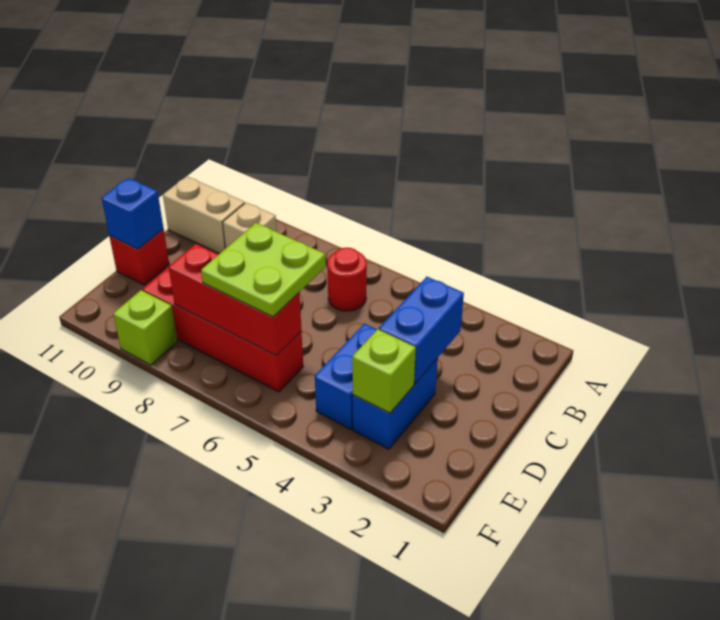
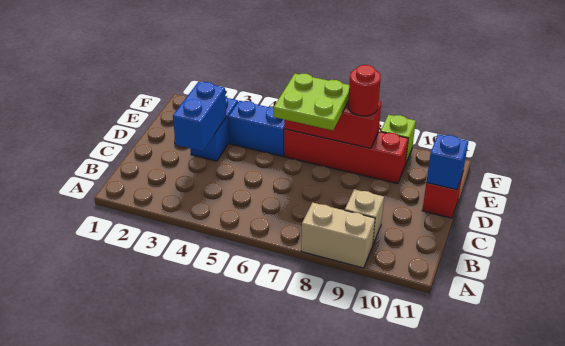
red round brick B6 level 1 -> red round brick E8 level 3
tan brick B10:B11 level 1 -> tan brick A8:A9 level 1
blue brick D4:E4 level 1 -> blue brick E4:E5 level 1
lime brick E3 level 2 -> none

